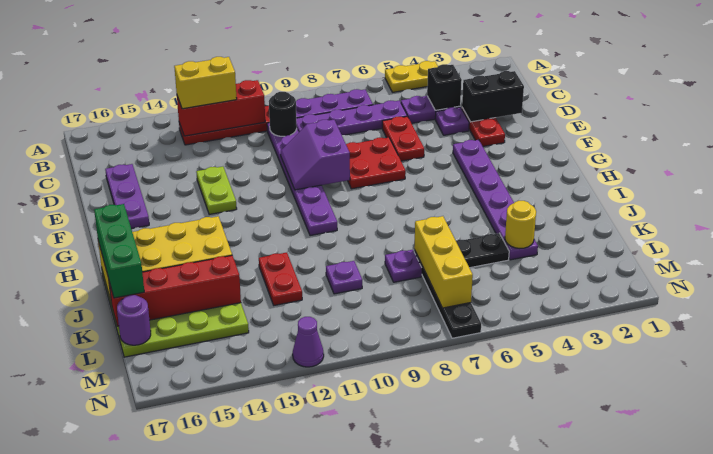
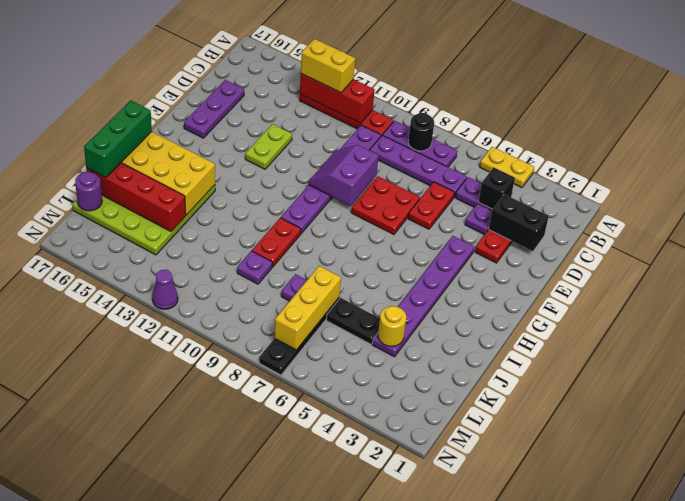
black round brick C10 level 2 -> black round brick B8 level 2
red plate J12:K12 level 1 -> red plate I10:J10 level 1

